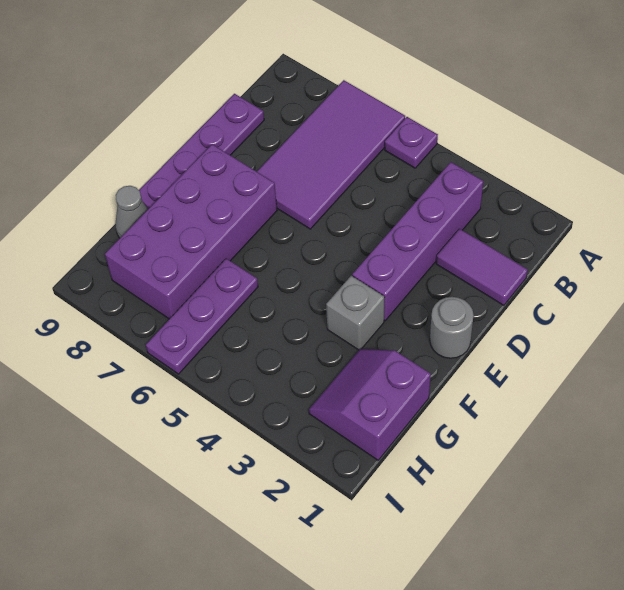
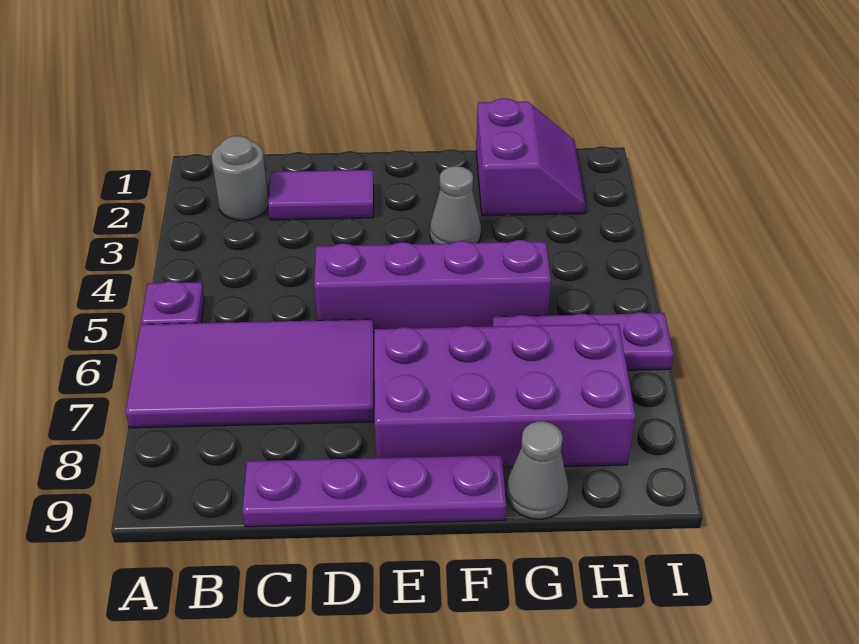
purple brick B3:E3 level 1 -> purple brick D5:G5 level 1
purple tile C1:C2 level 1 -> purple tile C2:D2 level 1
grey round brick E1 level 1 -> grey round brick B2 level 1
grey brick F3 level 1 -> grey cone F3 level 1
purple slope G1:H2 level 1 top 1 -> purple slope G1:H2 level 1 top G

